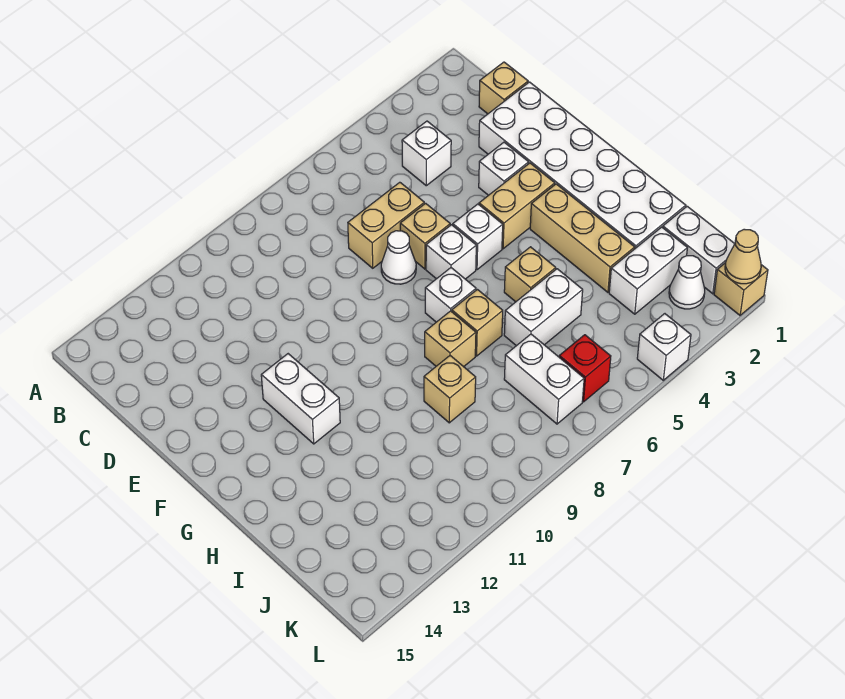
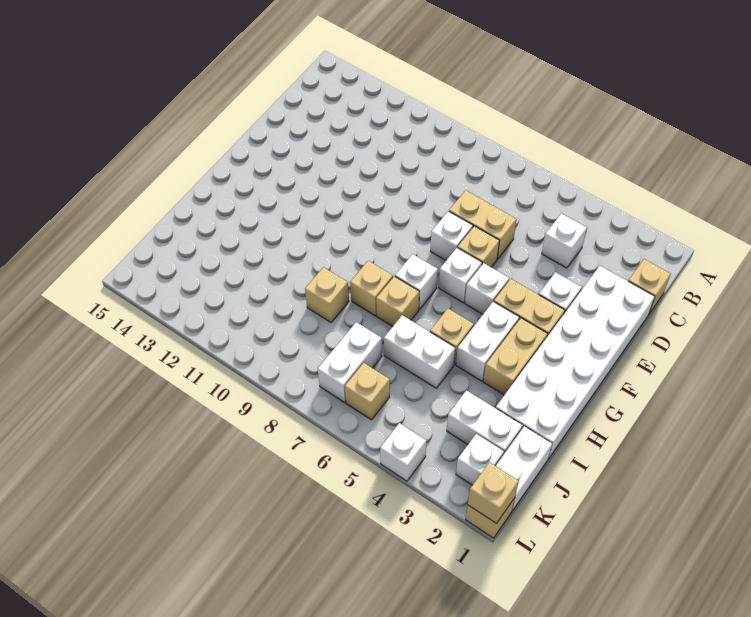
white cone E7 level 1 -> white brick E7 level 1
white brick F12:G12 level 1 -> white brick G4:H4 level 1
tan brick G3:I3 level 1 -> tan brick G3:H3 level 1
white cone K2 level 1 -> white brick K2 level 1
red brick K6 level 1 -> tan brick K6 level 1
tan cone L1 level 2 -> tan brick L1 level 2

